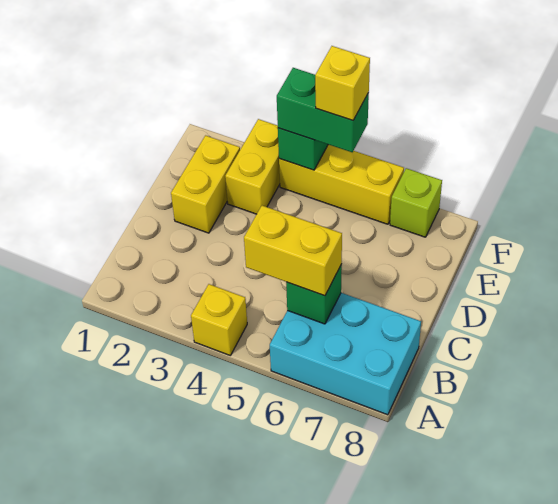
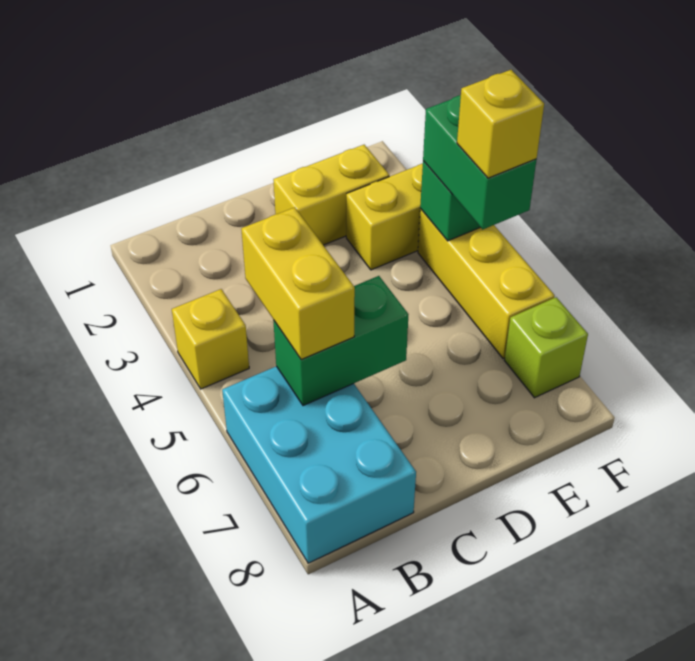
green brick B6 level 2 -> green brick B6:C6 level 2

